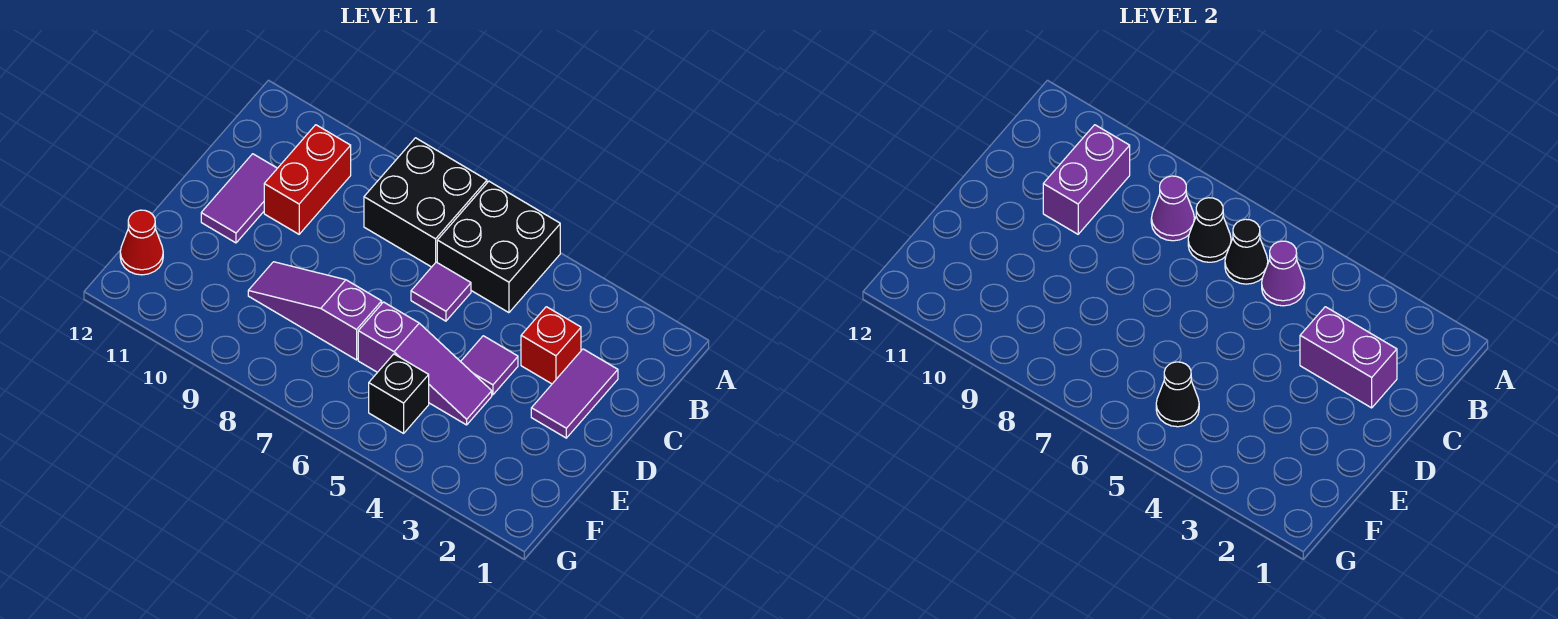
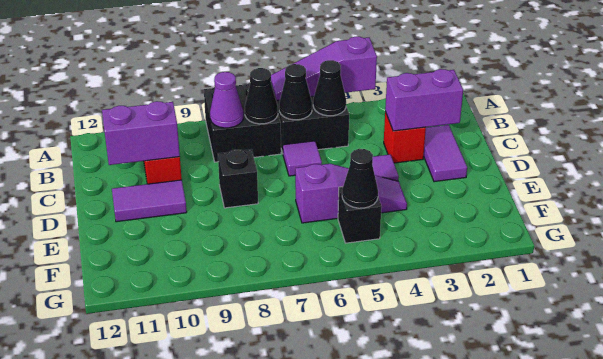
purple cone B5 level 2 -> black cone B5 level 2
purple brick B10:C10 level 2 -> purple brick C10:C11 level 2
purple tile C11:D11 level 1 -> purple tile D10:D11 level 1
none -> black brick D8 level 1
purple slope E7:E9 level 1 top 7 -> purple slope A4:A6 level 2 top 4
red cone F12 level 1 -> none

